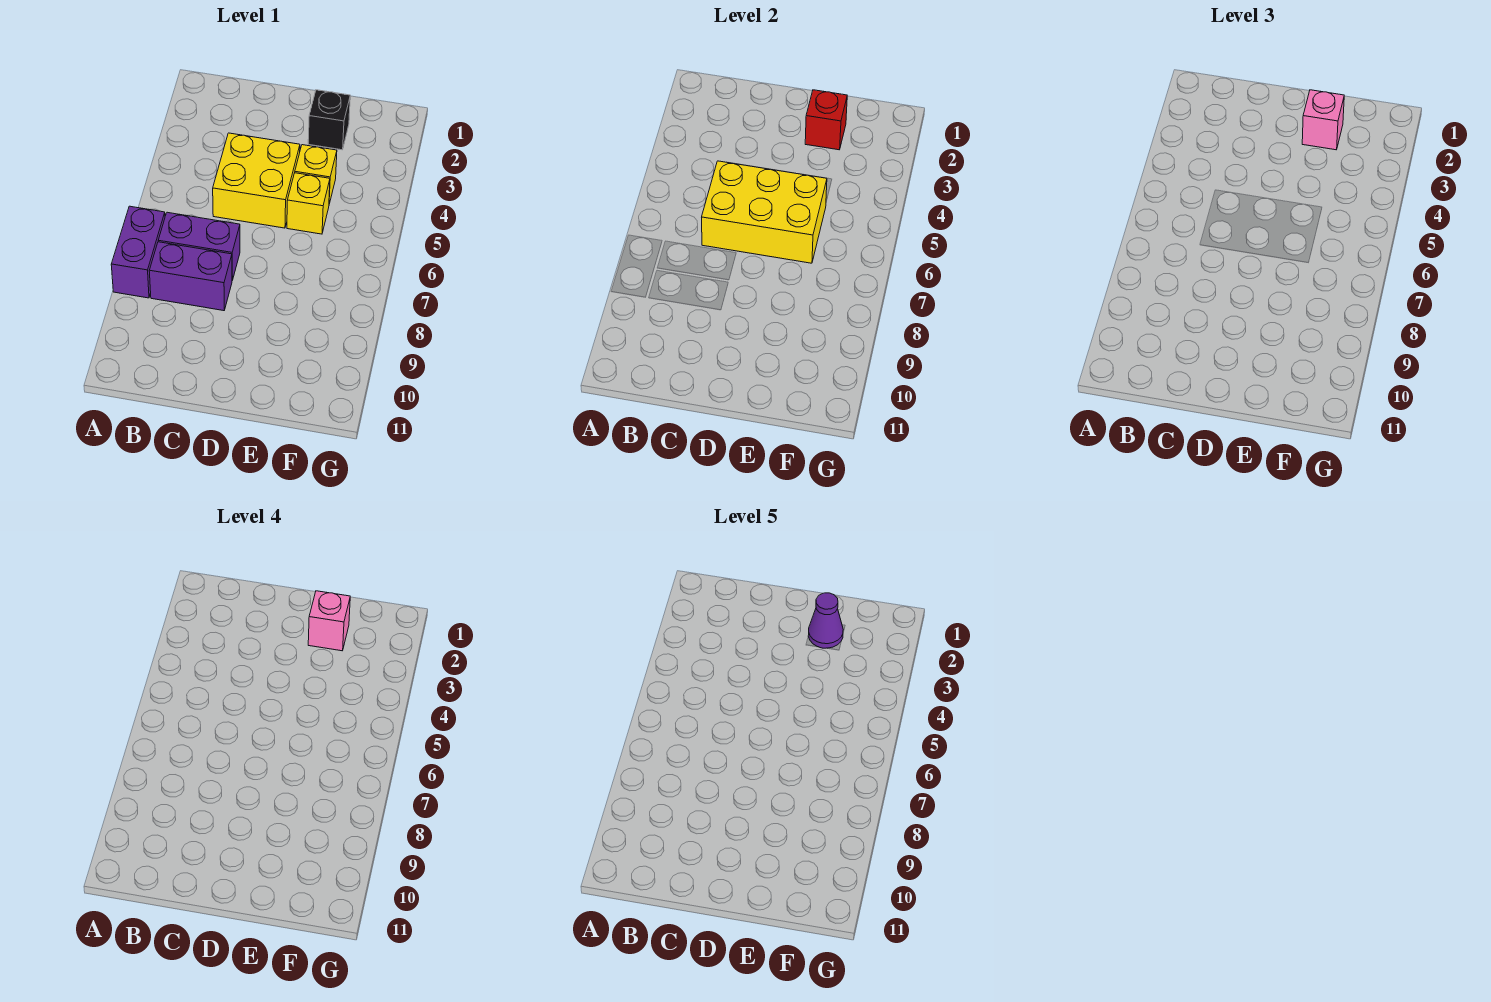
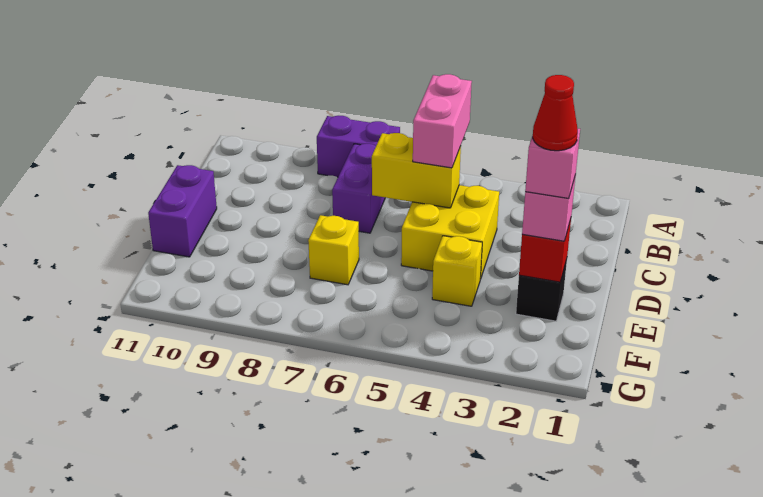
none -> pink brick B5:C5 level 3
purple brick B8:C8 level 1 -> purple brick D11:E11 level 1
yellow brick C5:E6 level 2 -> yellow brick C5:C6 level 2
purple cone E2 level 5 -> red cone E2 level 5
yellow brick E5 level 1 -> yellow brick E7 level 1

